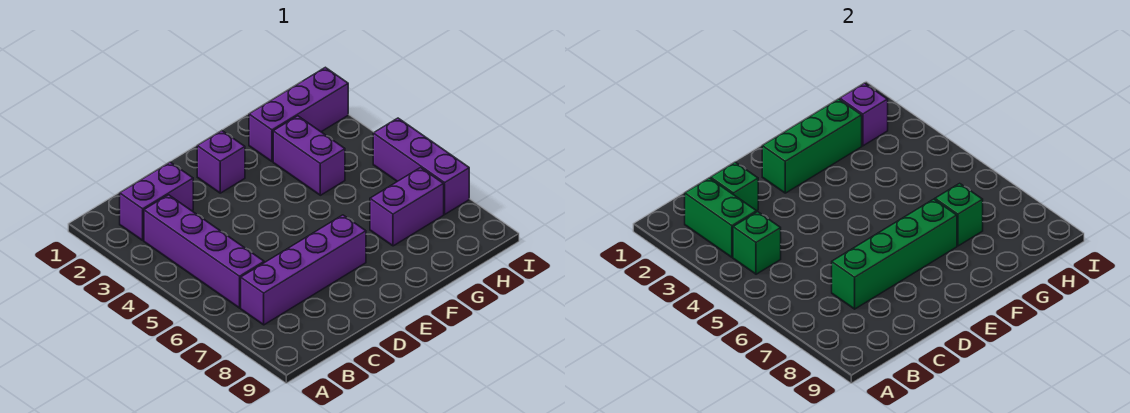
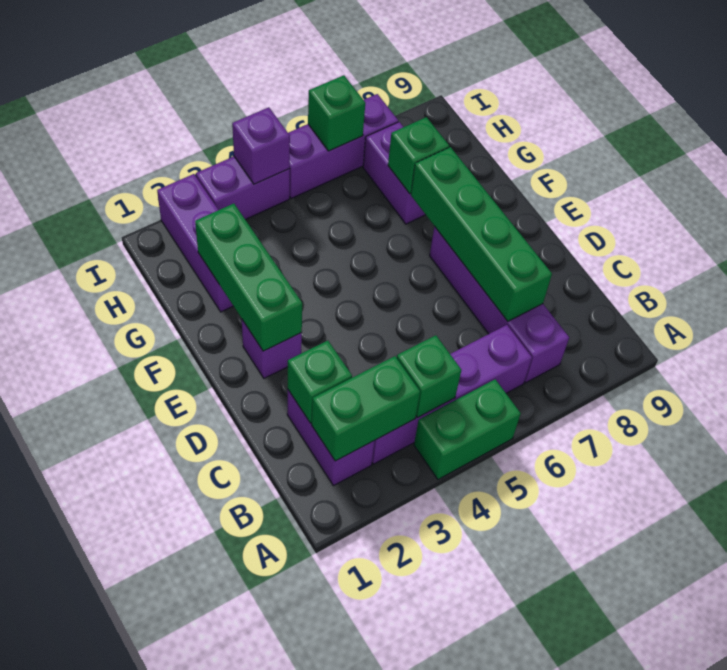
none -> green brick A4:A5 level 1
purple brick G3:G4 level 1 -> purple brick I3:I4 level 1
purple brick H2 level 2 -> purple brick I4 level 2
none -> green brick I6 level 2

